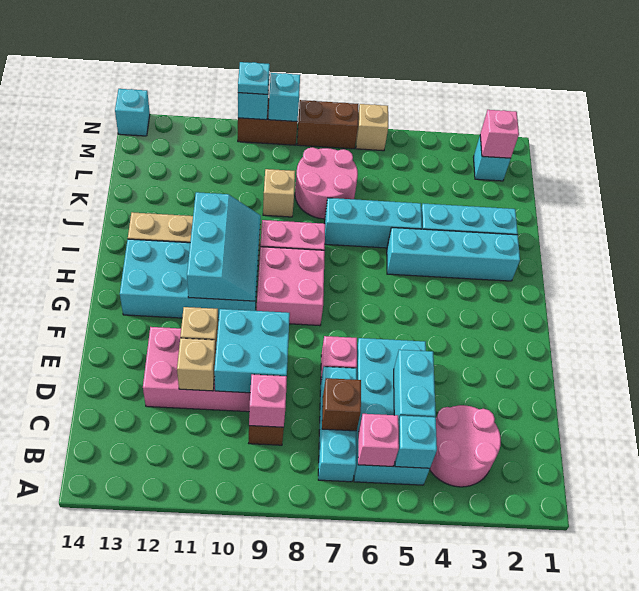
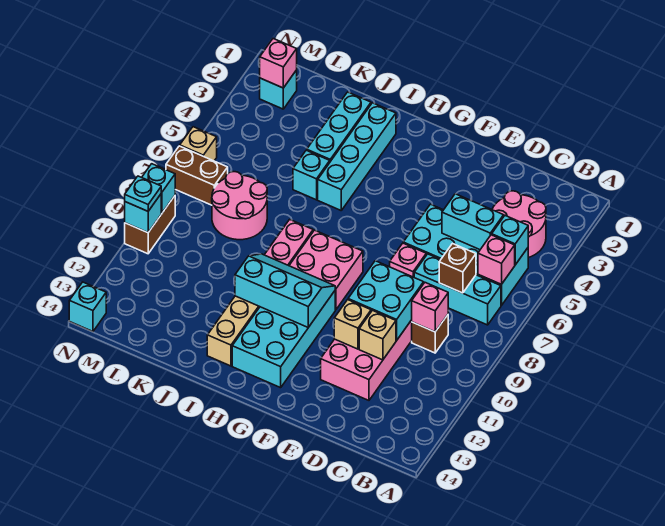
cyan brick J5:J7 level 1 -> cyan brick J5 level 1
tan brick K9 level 1 -> none
brown brick N7:N8 level 1 -> brown brick M7:N7 level 1

